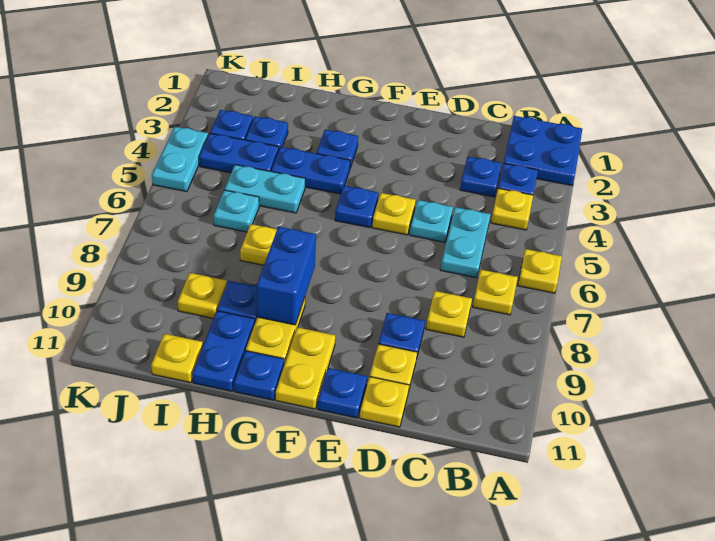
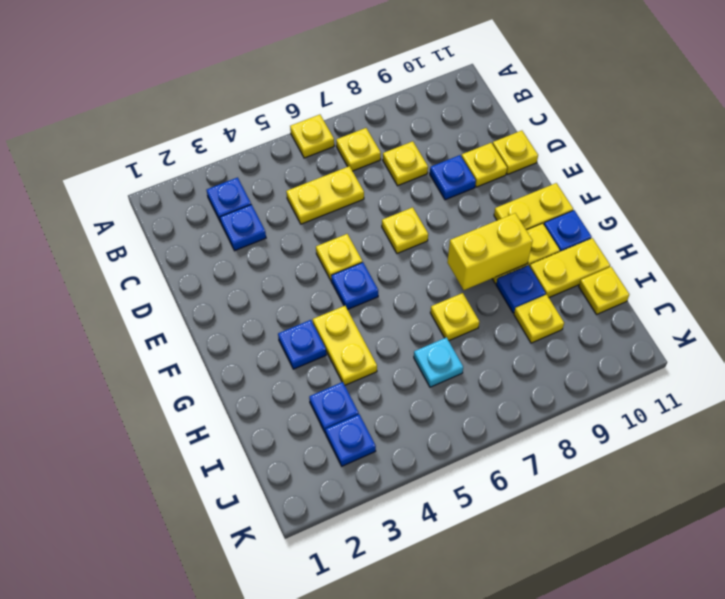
blue plate A1:B2 level 1 -> none
yellow plate B4 level 1 -> yellow plate E7 level 1
cyan plate C5:C6 level 1 -> yellow plate C5:C6 level 1
cyan plate D5 level 1 -> none
blue plate E11 level 1 -> none
blue plate G4:H4 level 1 -> yellow plate G4:H4 level 1
blue brick G8:G9 level 2 -> yellow brick G8:G9 level 2
cyan plate H5:I5 level 1 -> none
blue plate H10:H11 level 1 -> yellow plate H10:H11 level 1
blue plate I4:J4 level 1 -> none
cyan plate K4:K5 level 1 -> none

